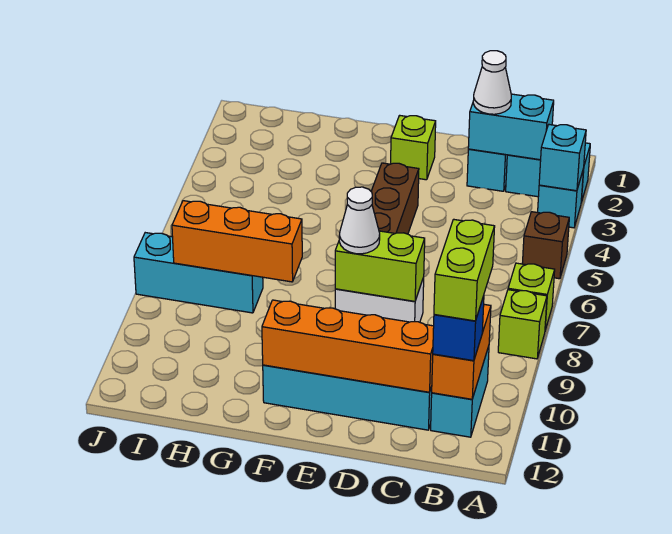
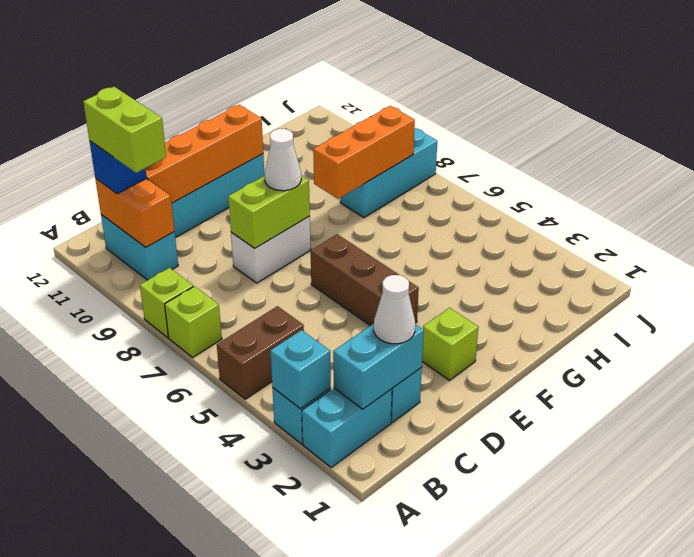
brown brick A5 level 1 -> brown brick A5:B5 level 1

